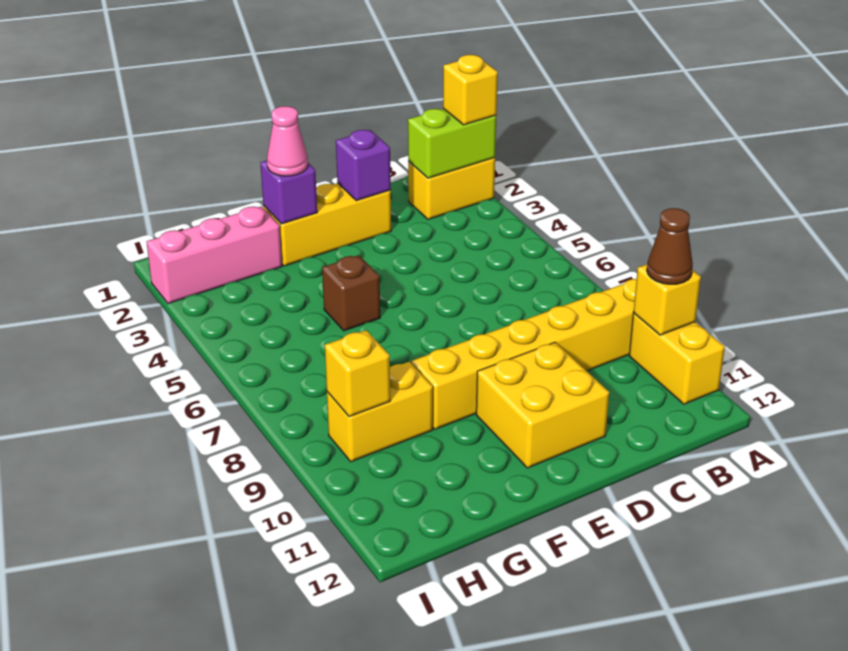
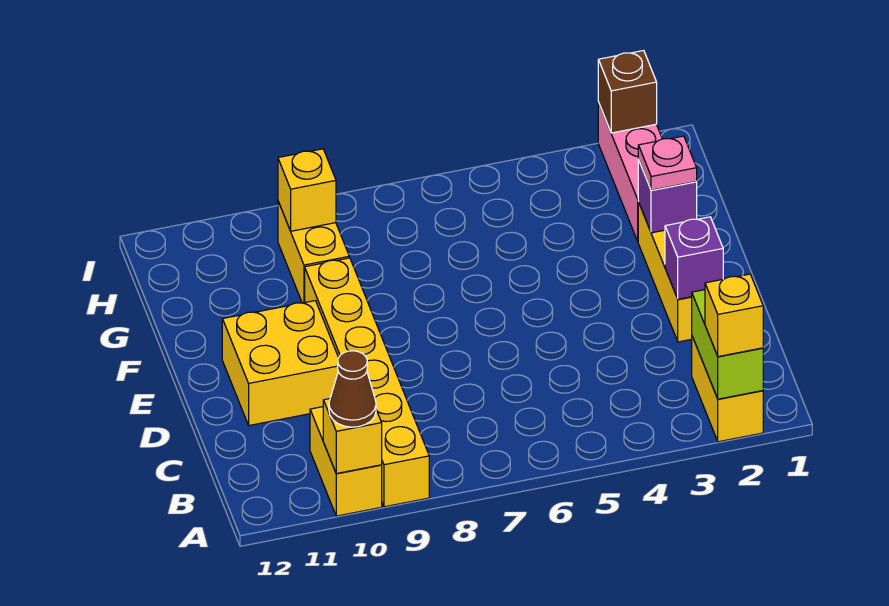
yellow brick A10:A11 level 1 -> yellow brick A10:B10 level 1
pink cone F2 level 3 -> pink plate F2 level 3
brown brick F5 level 1 -> brown brick I2 level 2

